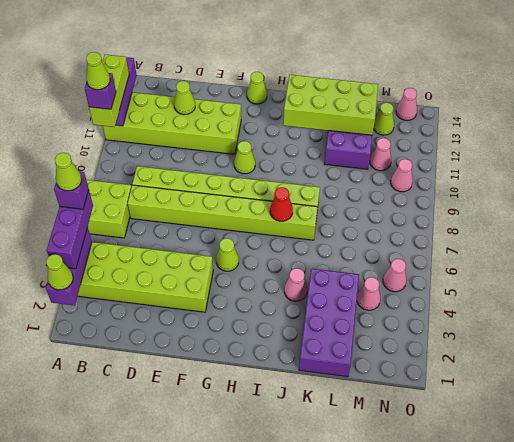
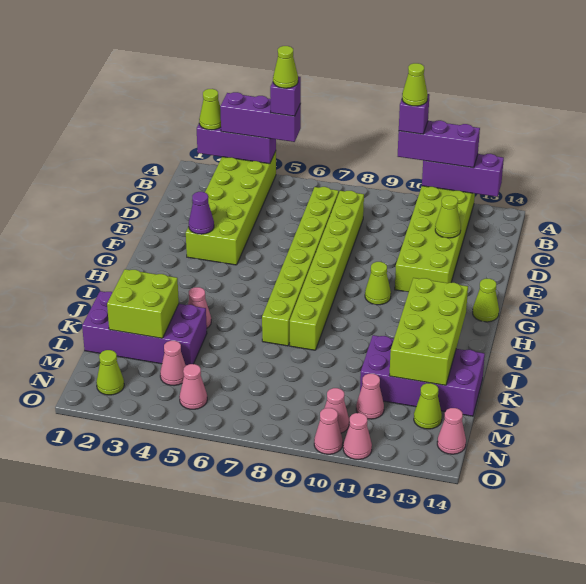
lime brick A6:B7 level 1 -> lime brick K2:L3 level 2
lime brick A10:A12 level 3 -> purple brick A10:A12 level 3
none -> purple cone F3 level 2
lime cone G5 level 1 -> lime cone N2 level 1
red cone I7 level 2 -> none
none -> pink cone O10 level 1
none -> pink cone O11 level 1

